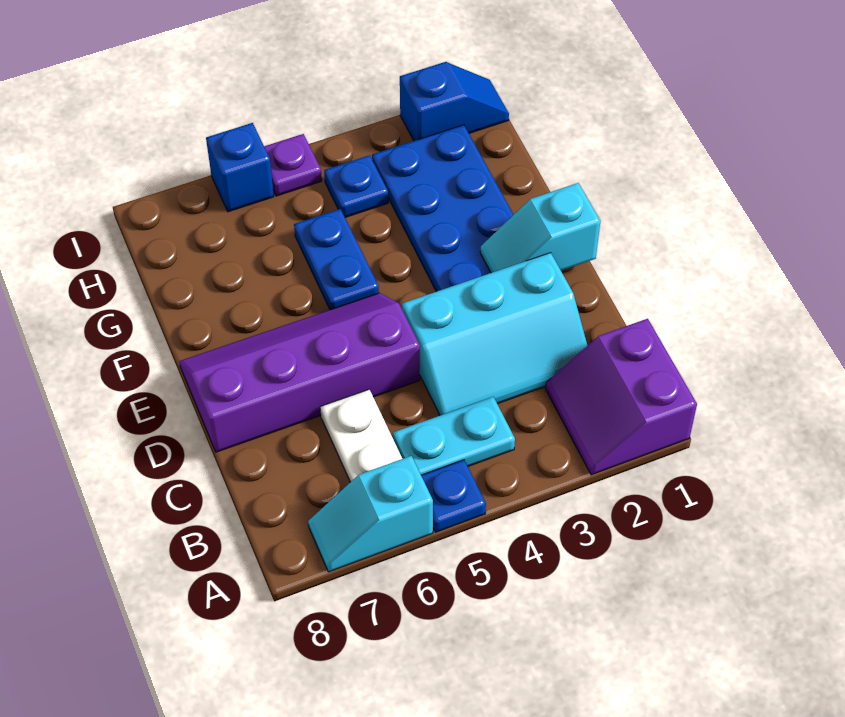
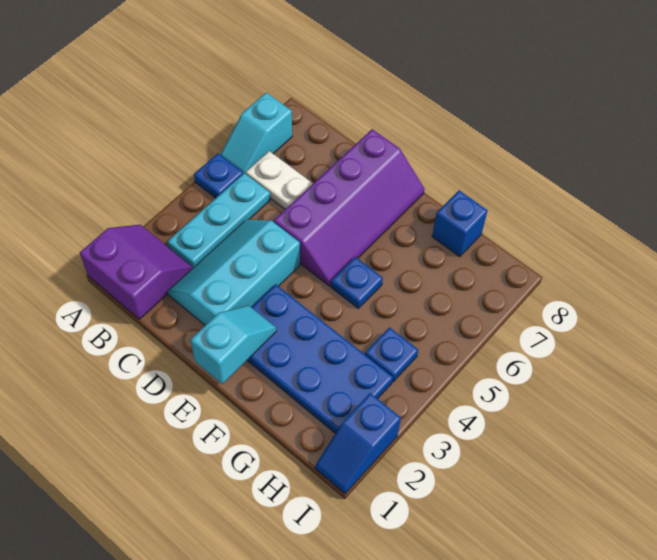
cyan slope A6:A7 level 1 top 6 -> cyan slope A6:A7 level 1 top 7
cyan plate B4:B5 level 1 -> cyan plate B3:B5 level 1
blue plate F5:G5 level 1 -> blue plate F5 level 1
purple plate I5 level 1 -> none
blue brick I6 level 1 -> blue brick G8 level 1

